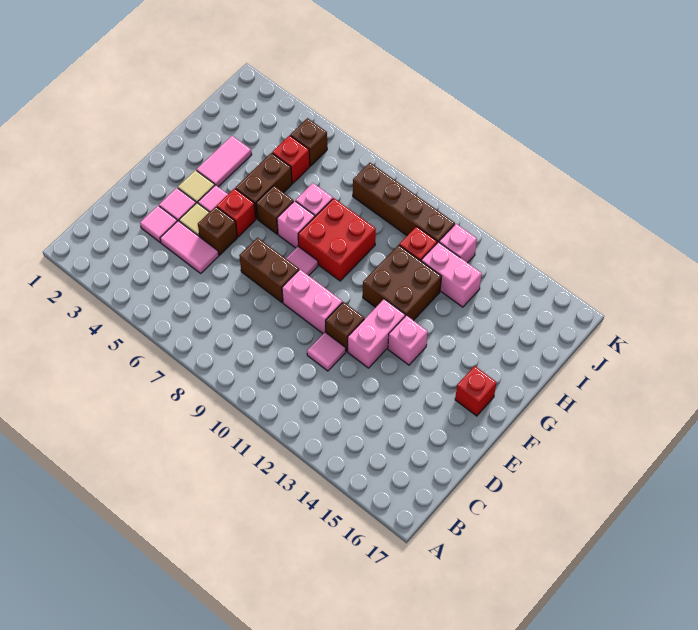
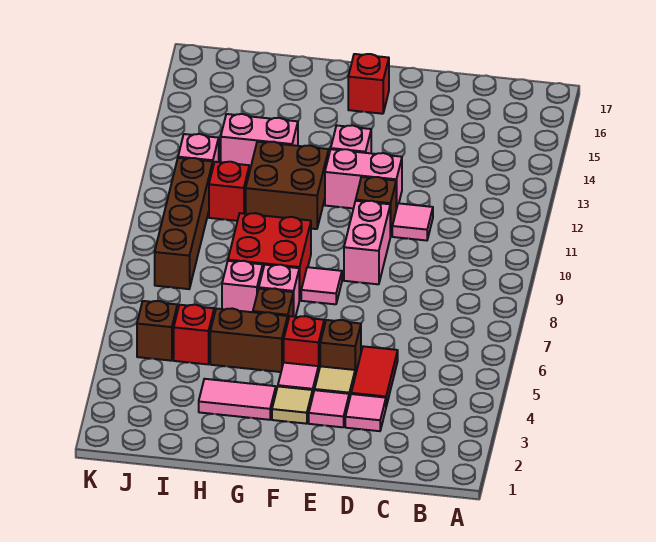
pink tile D4:D5 level 1 -> red tile D4:D5 level 1
brown brick E7:E8 level 1 -> none
pink brick I12:I13 level 1 -> pink brick H13:I13 level 1

